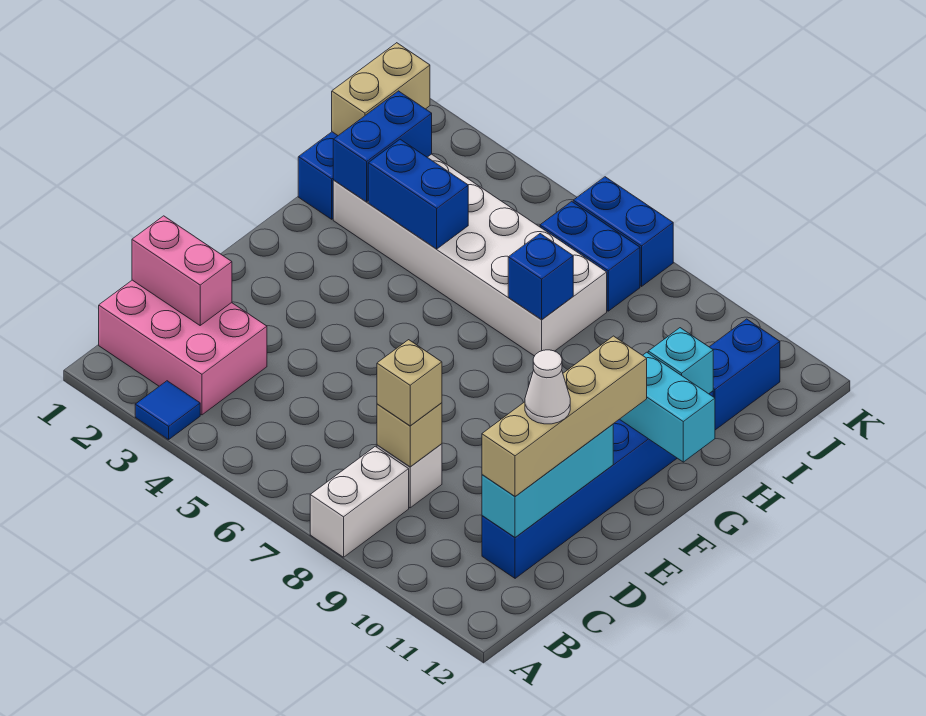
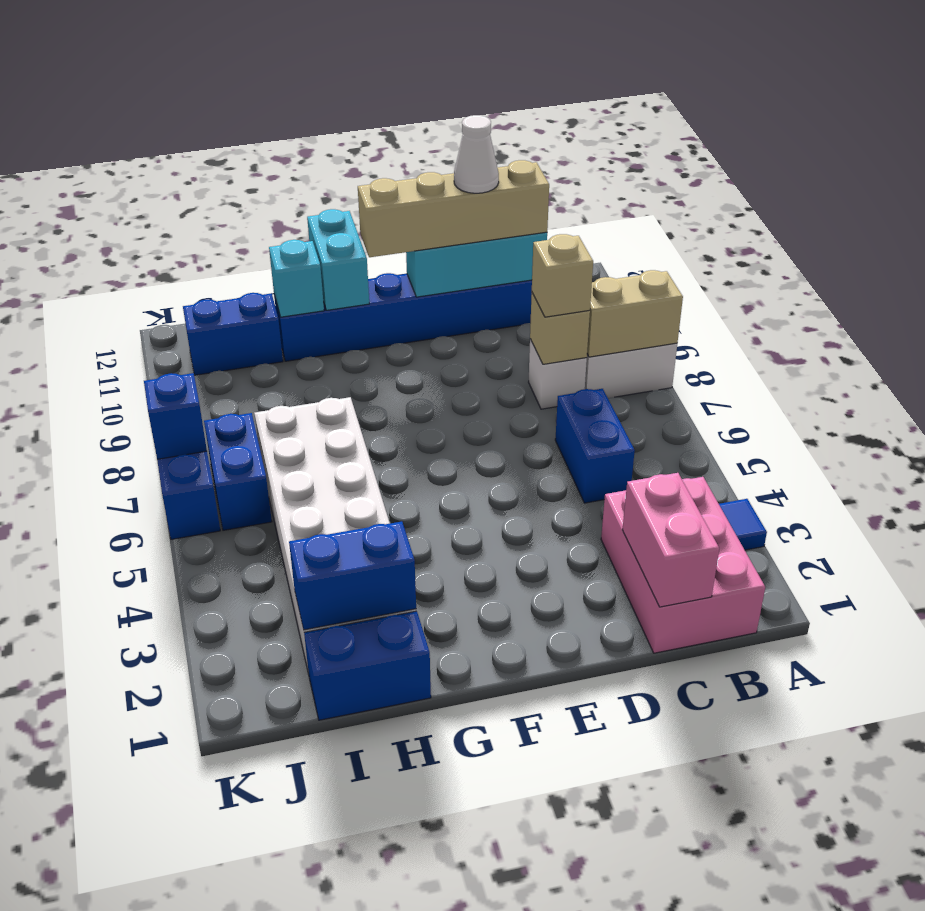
blue brick H3:H4 level 2 -> blue brick C5:C6 level 1
blue brick H7 level 2 -> blue brick K7 level 2
tan brick I1:J1 level 2 -> tan brick A8:B8 level 2

